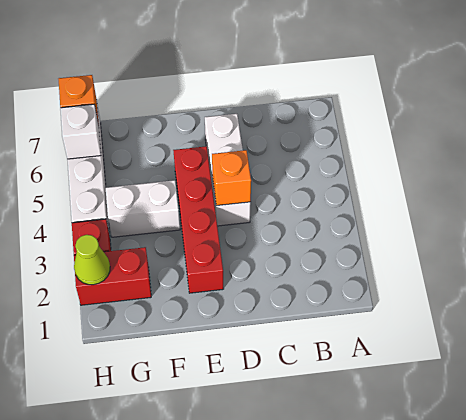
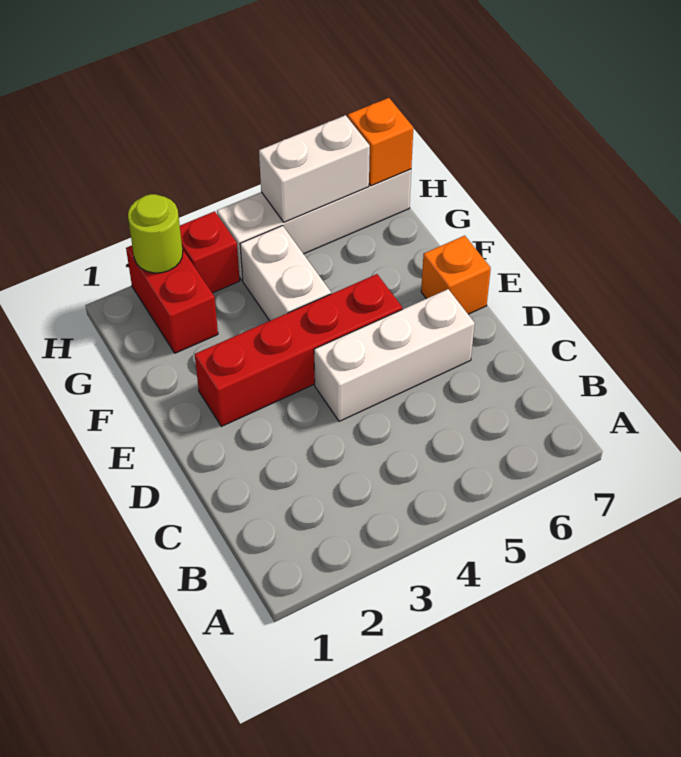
orange brick D4 level 2 -> orange brick E7 level 1
lime cone H2 level 2 -> lime round brick H2 level 2
white brick H6 level 2 -> white brick H5:H6 level 2

